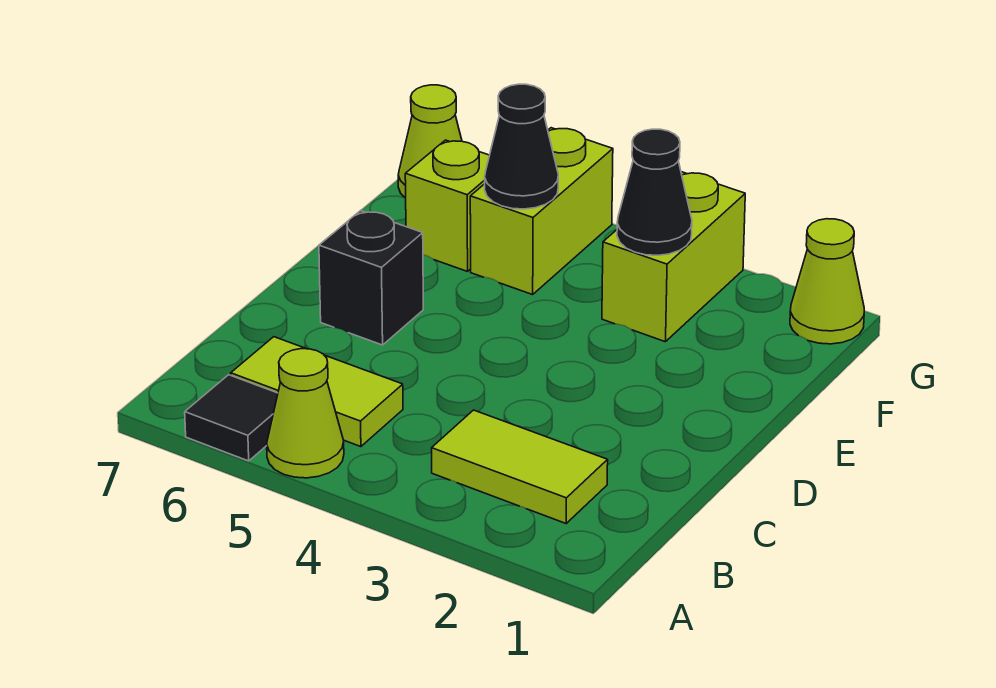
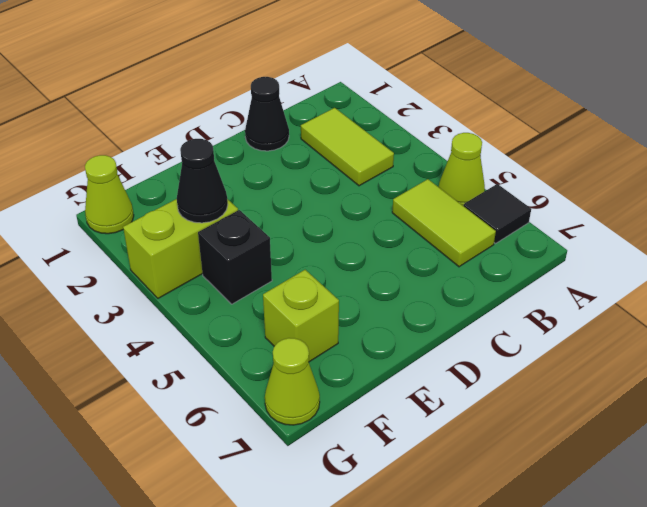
black brick D6 level 1 -> black brick F4 level 1
lime brick F5:G5 level 1 -> none
black cone F5 level 2 -> black cone C1 level 1

